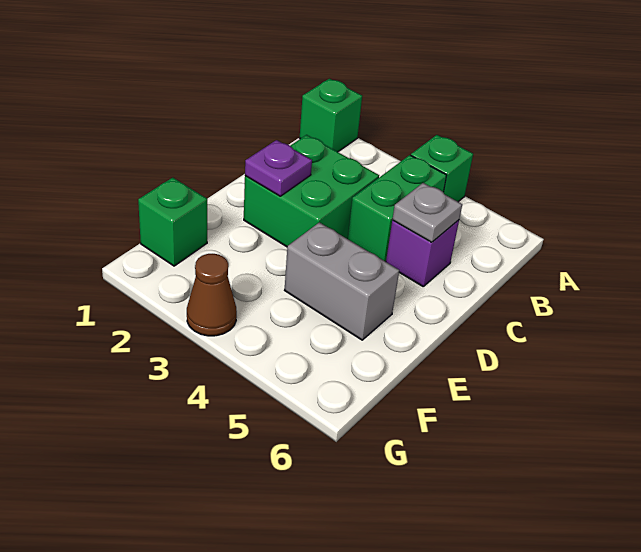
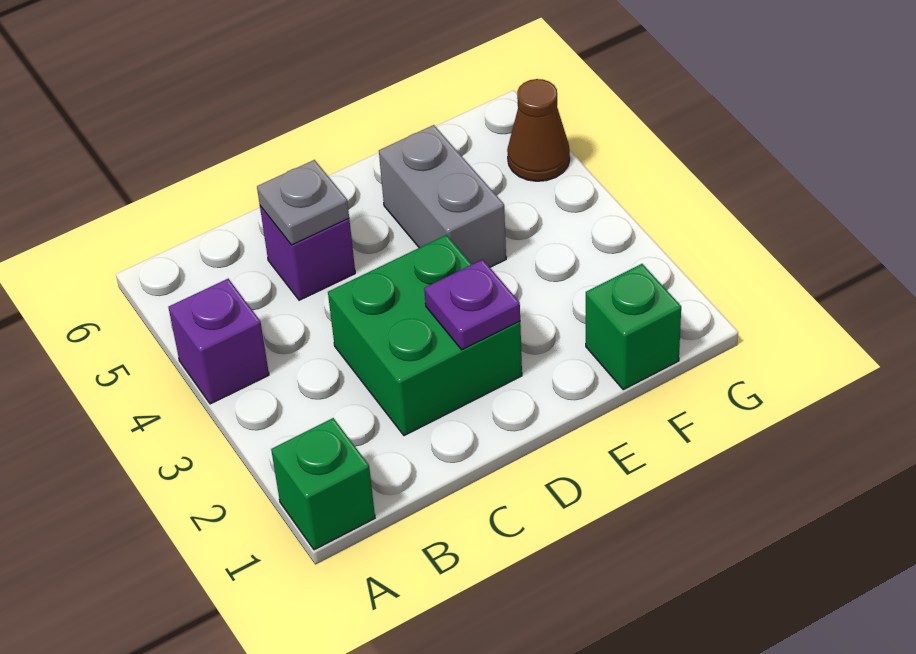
green brick A4 level 1 -> purple brick A4 level 1
green brick B4:C4 level 1 -> none
brown cone G3 level 1 -> brown cone G5 level 1

